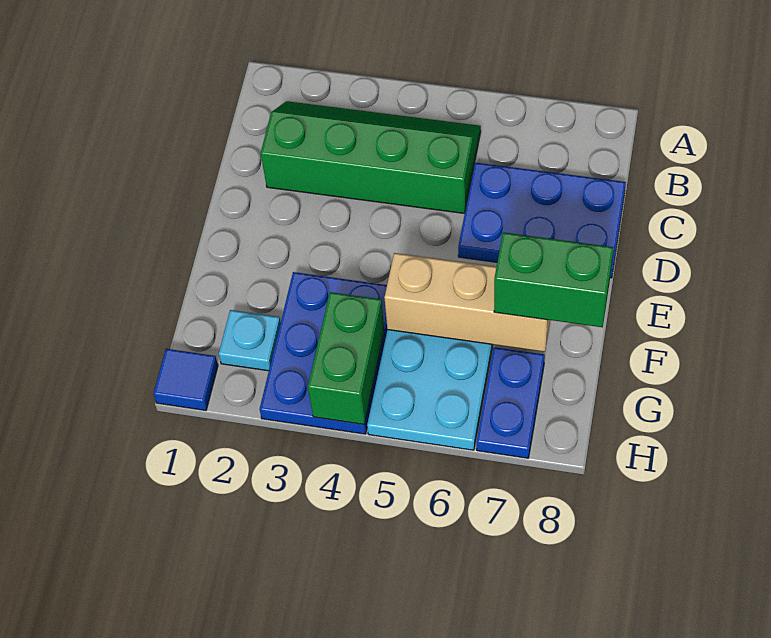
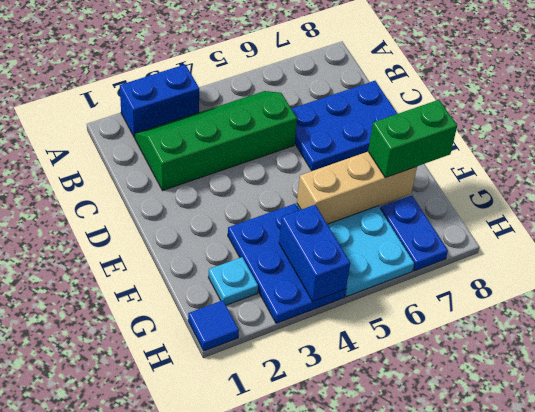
none -> blue brick A2:A3 level 1
green brick G4:H4 level 2 -> blue brick G4:H4 level 2

